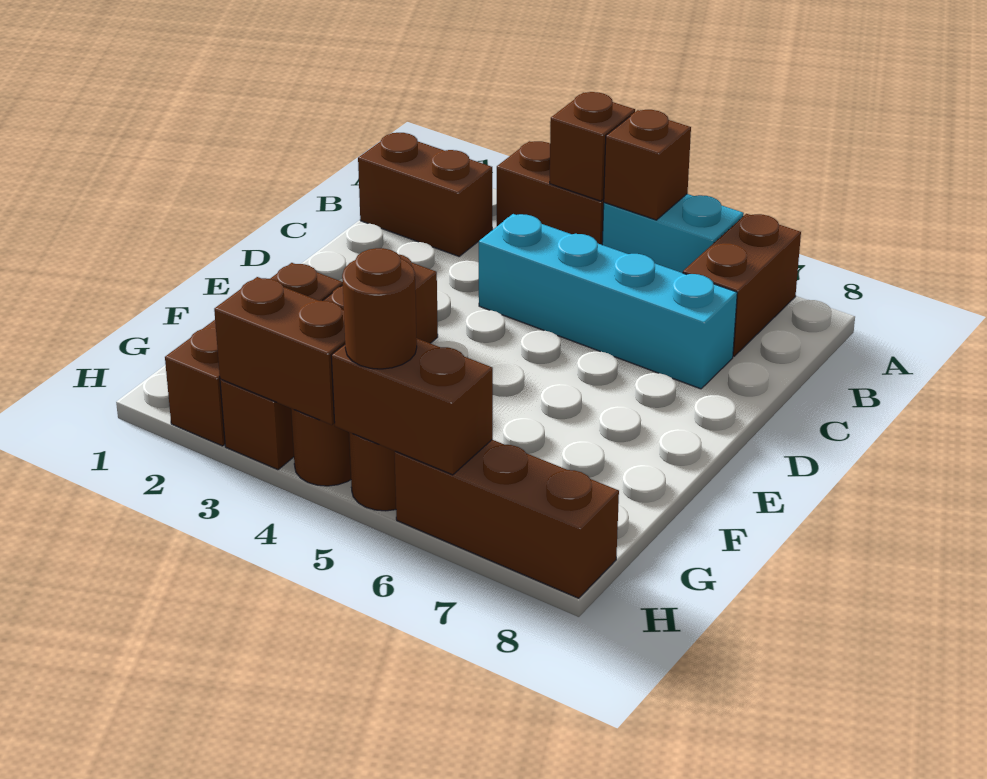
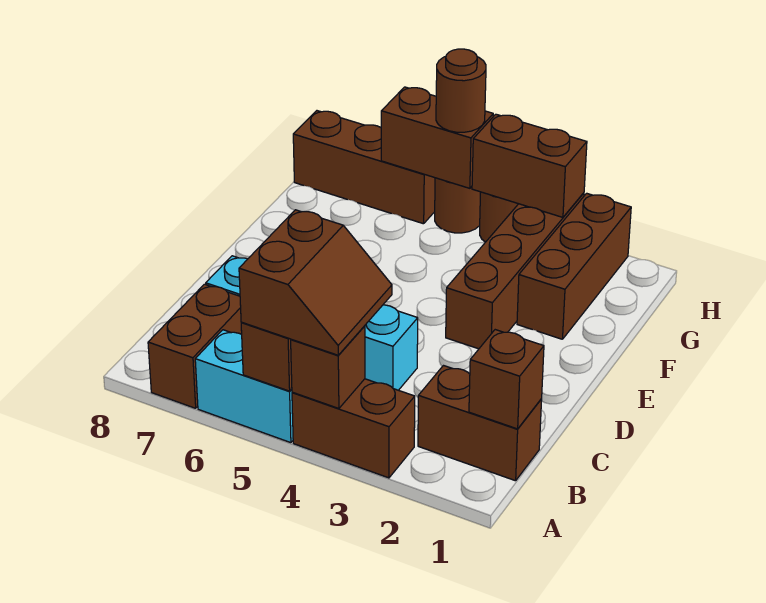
none -> brown slope A4:B5 level 3 top 5
none -> brown brick B1 level 2

